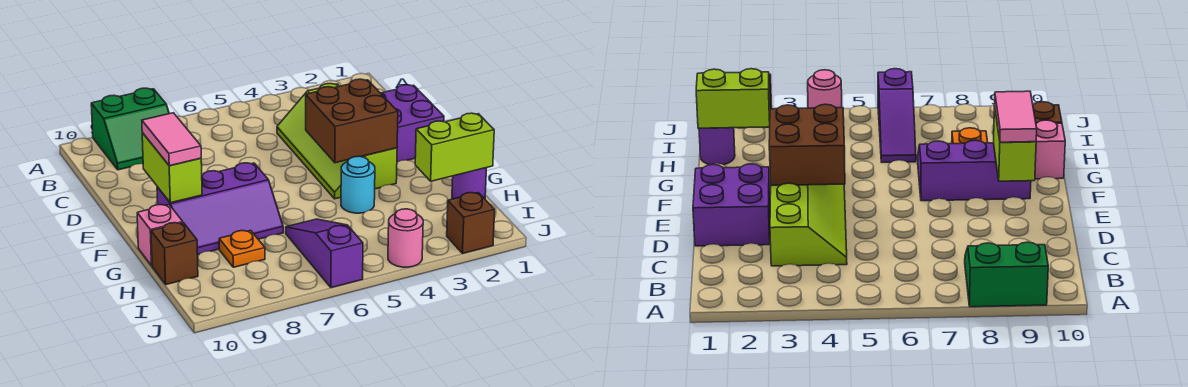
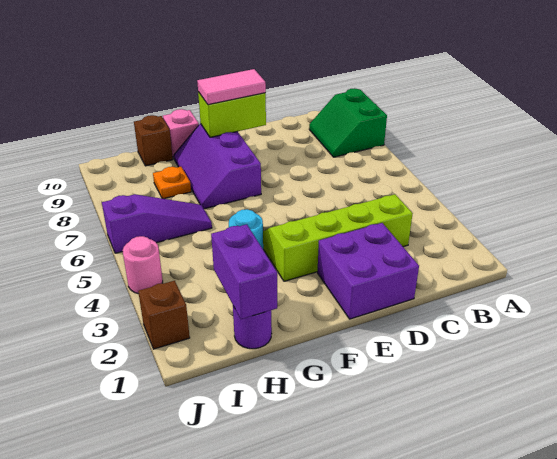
brown brick E3:F4 level 2 -> none
lime brick H1:H2 level 2 -> purple brick H1:H2 level 2

